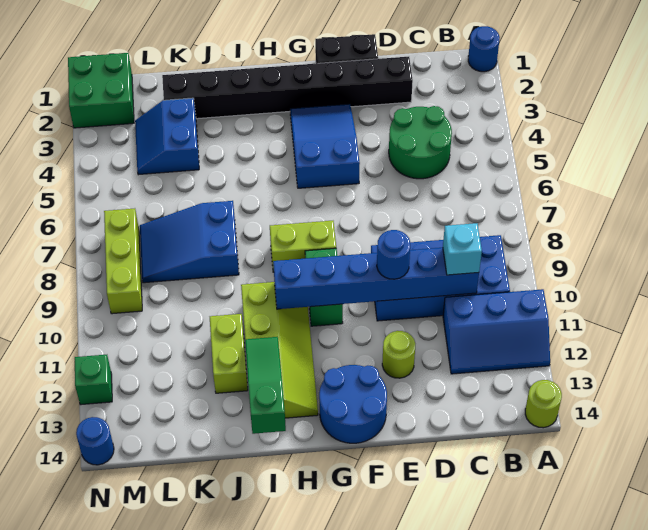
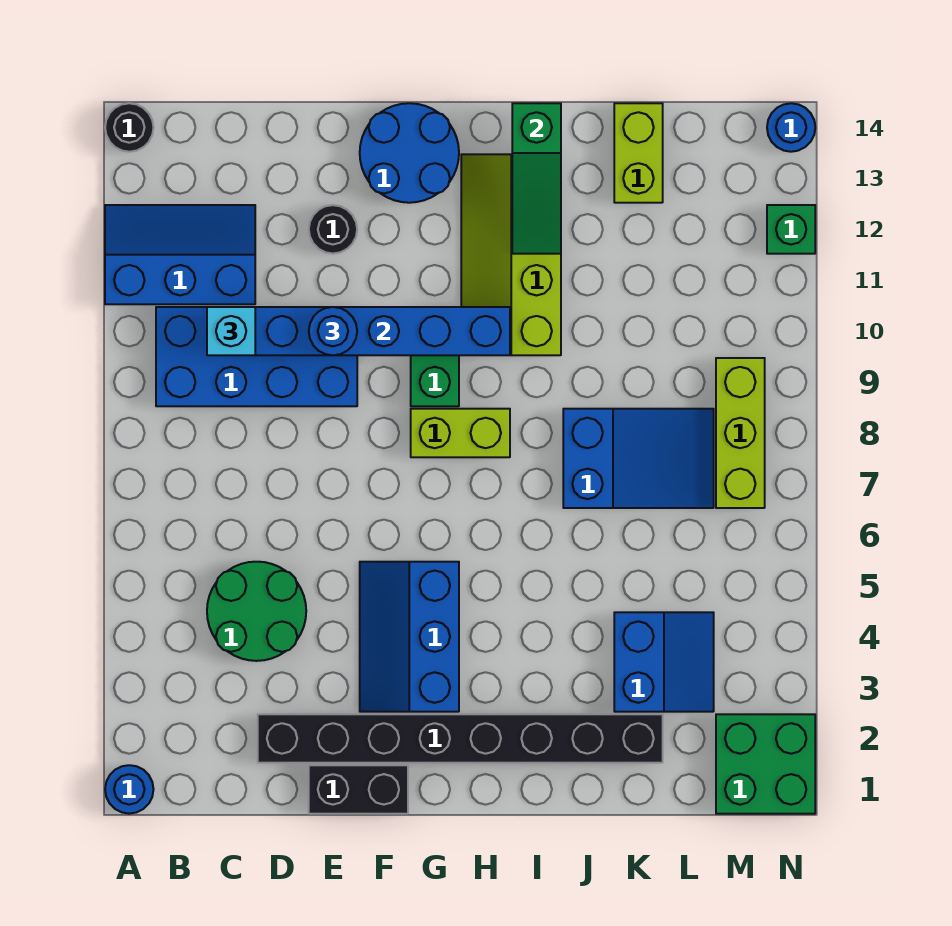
lime round brick A14 level 1 -> black round brick A14 level 1
lime round brick E12 level 1 -> black round brick E12 level 1
blue slope F3:G5 level 1 top 5 -> blue slope F3:G5 level 1 top G
lime brick J11:J12 level 1 -> lime brick K13:K14 level 1

